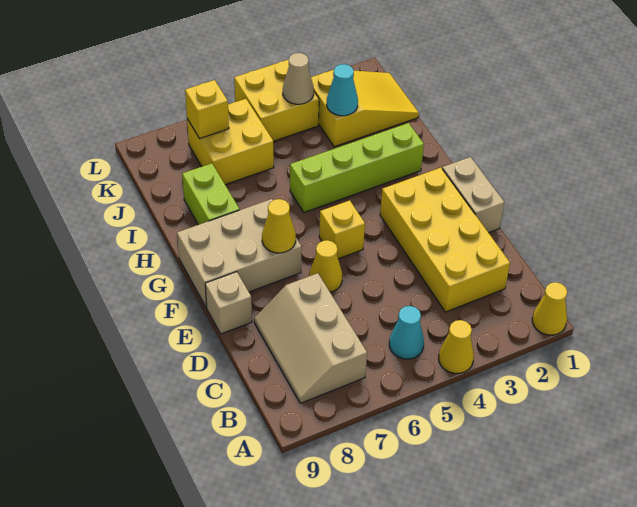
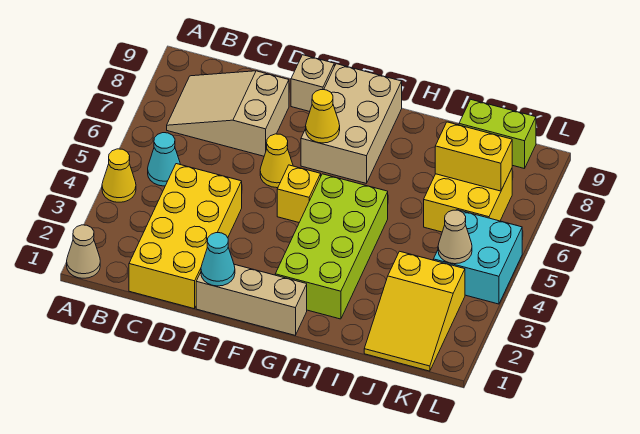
yellow cone A1 level 1 -> tan cone A1 level 1
tan slope B7:D8 level 1 top 7 -> tan slope B7:D8 level 1 top D
yellow brick C2:F3 level 1 -> yellow brick C1:D4 level 1
tan brick E1:F1 level 1 -> tan brick E1:G1 level 1
lime brick H2:H5 level 1 -> lime brick G2:H5 level 1
lime brick H8:I8 level 1 -> lime brick J9:K9 level 1
cyan cone J3 level 2 -> cyan cone E1 level 2
yellow brick K4:L5 level 1 -> cyan brick K4:L5 level 1
yellow brick K7 level 2 -> yellow brick J7:K7 level 2

